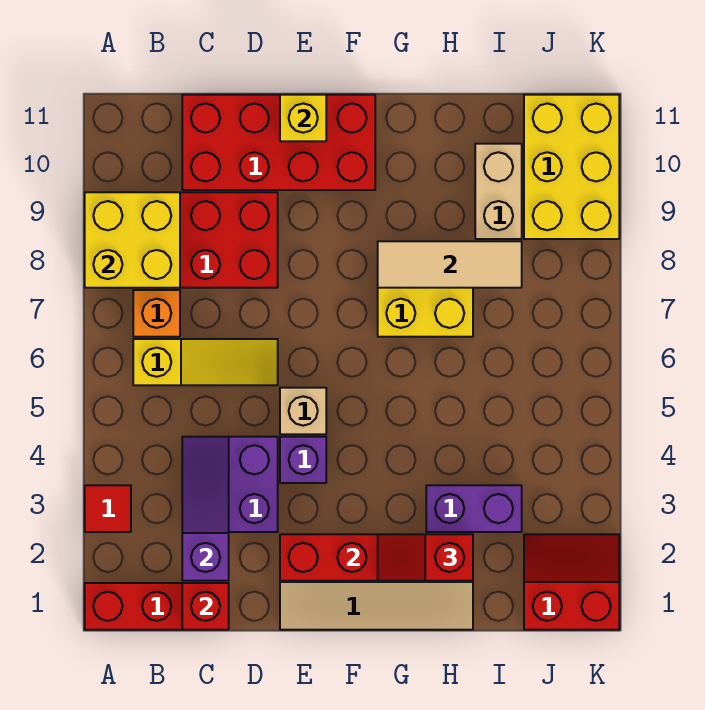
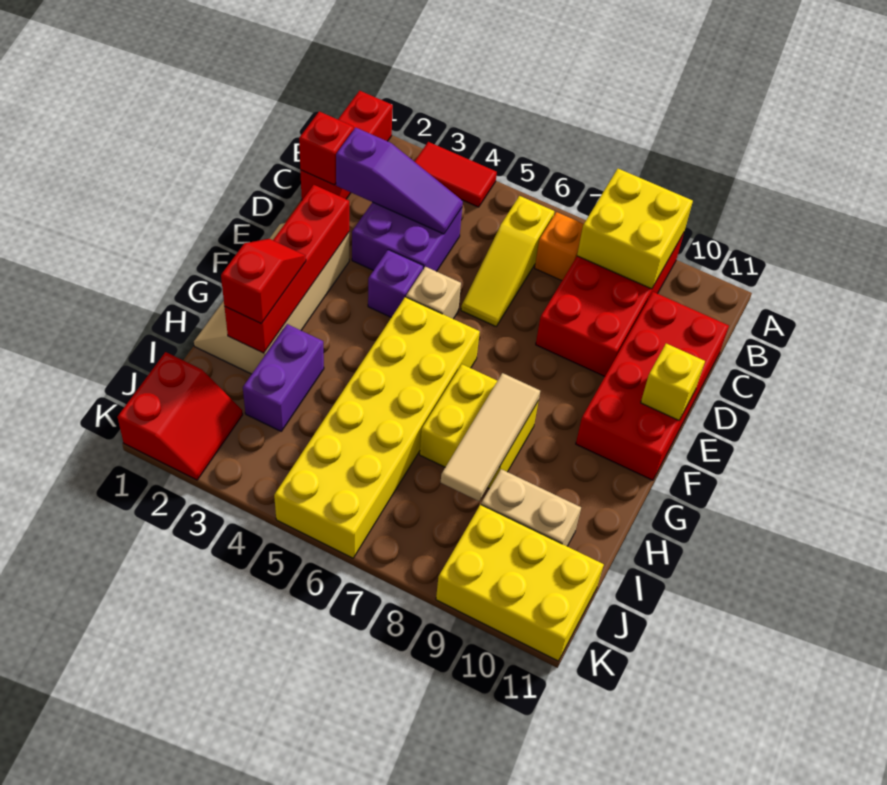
red tile A3 level 1 -> red tile A3:A4 level 1
none -> yellow brick F5:K6 level 1

